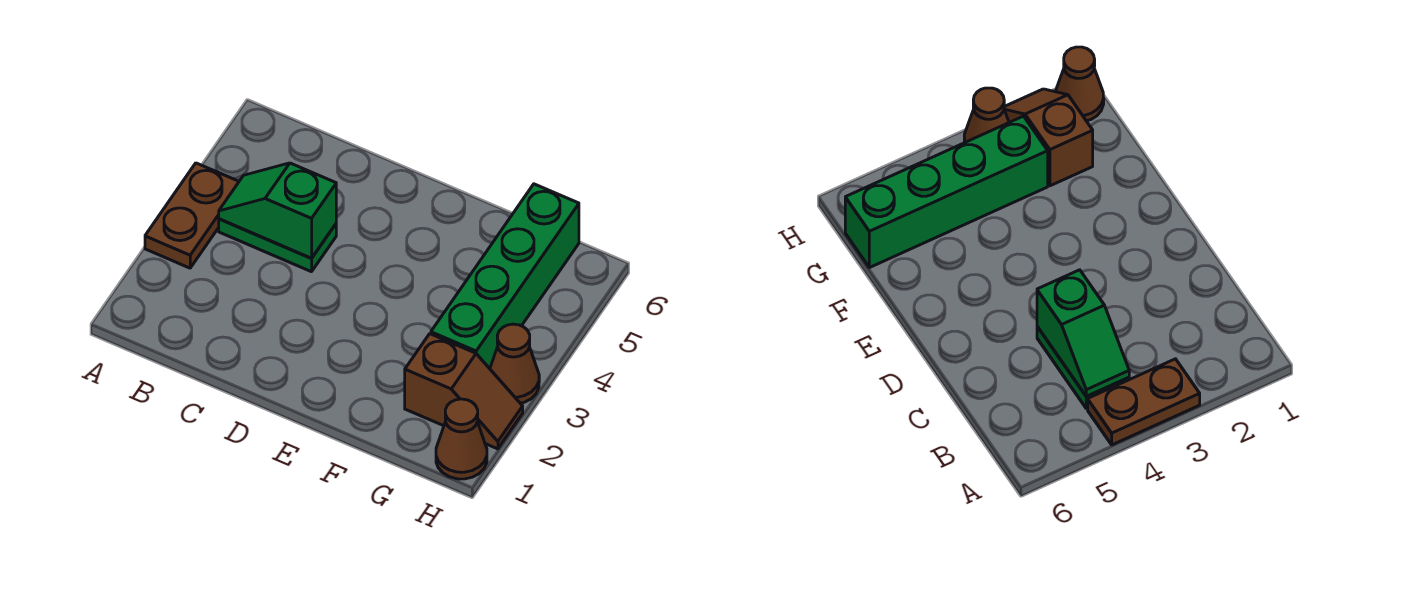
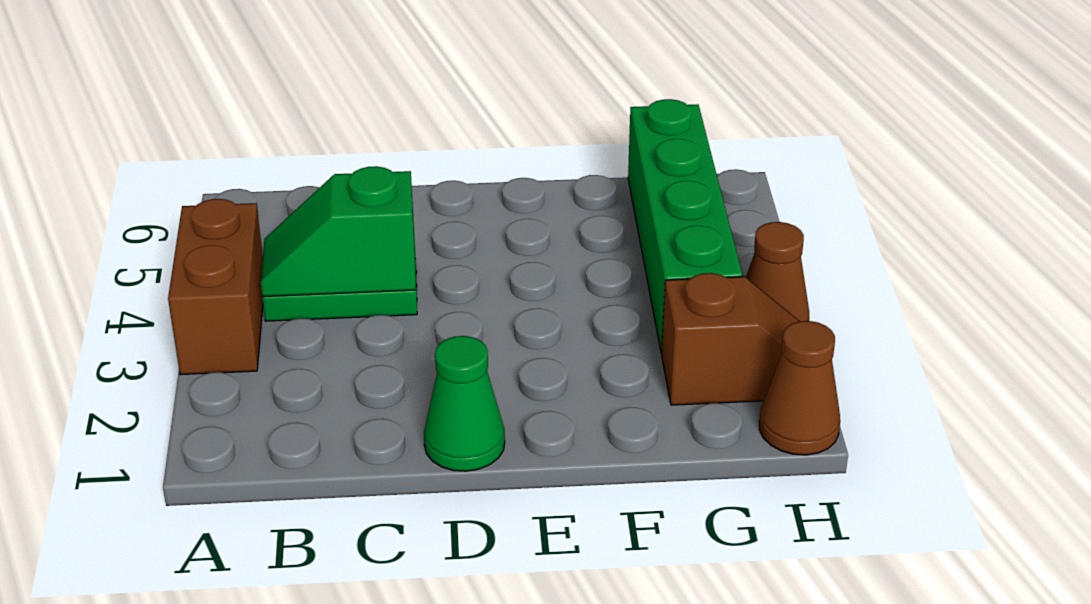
brown plate A3:A4 level 1 -> brown brick A3:A4 level 1
none -> green cone D1 level 1

